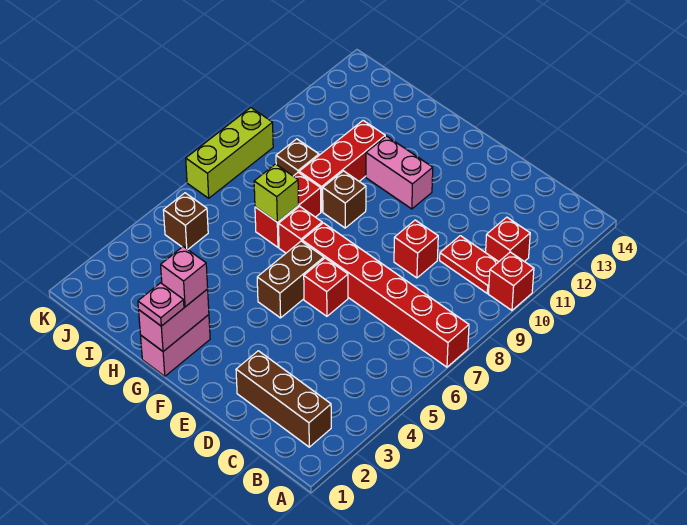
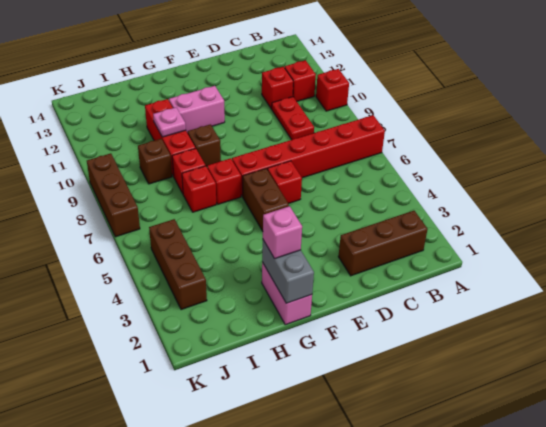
red plate B10:C10 level 1 -> red plate C9:C10 level 1
red brick D9 level 1 -> red brick C11 level 1
pink brick G1:G2 level 2 -> grey brick G1:G2 level 2
pink plate G1 level 3 -> pink plate H10 level 2
lime brick H7 level 2 -> none
brown brick J5 level 1 -> brown brick J3:J5 level 1
lime brick K7:K9 level 1 -> brown brick K7:K9 level 1

